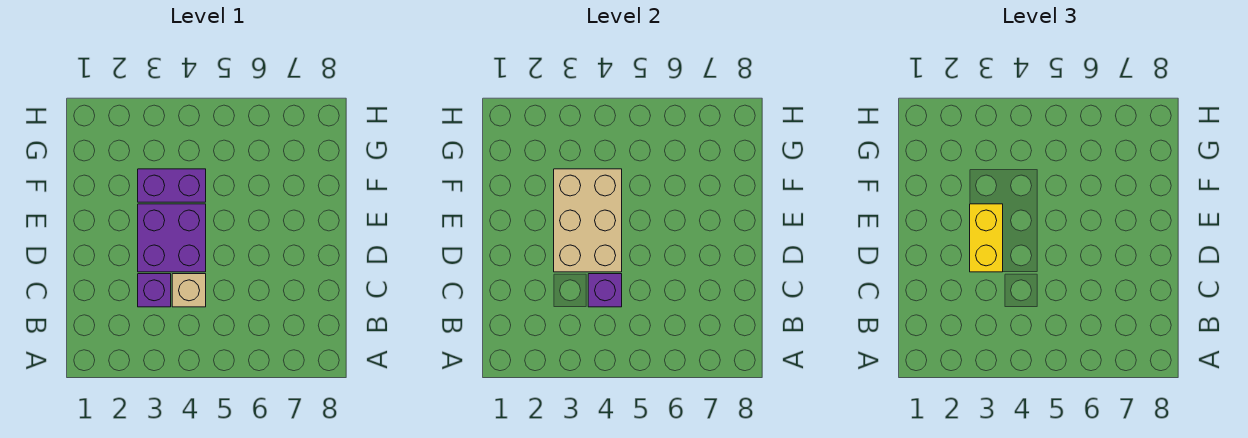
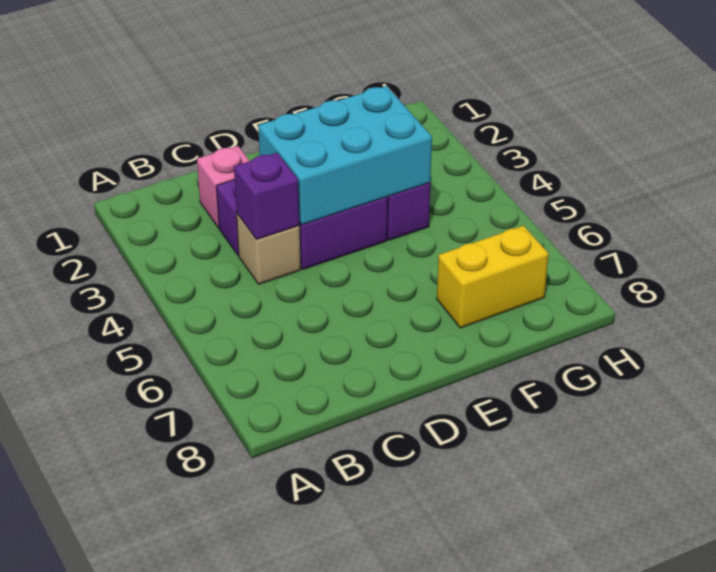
none -> pink brick C2 level 1
tan brick D3:F4 level 2 -> cyan brick D3:F4 level 2
yellow brick D3:E3 level 3 -> yellow brick F7:G7 level 1

